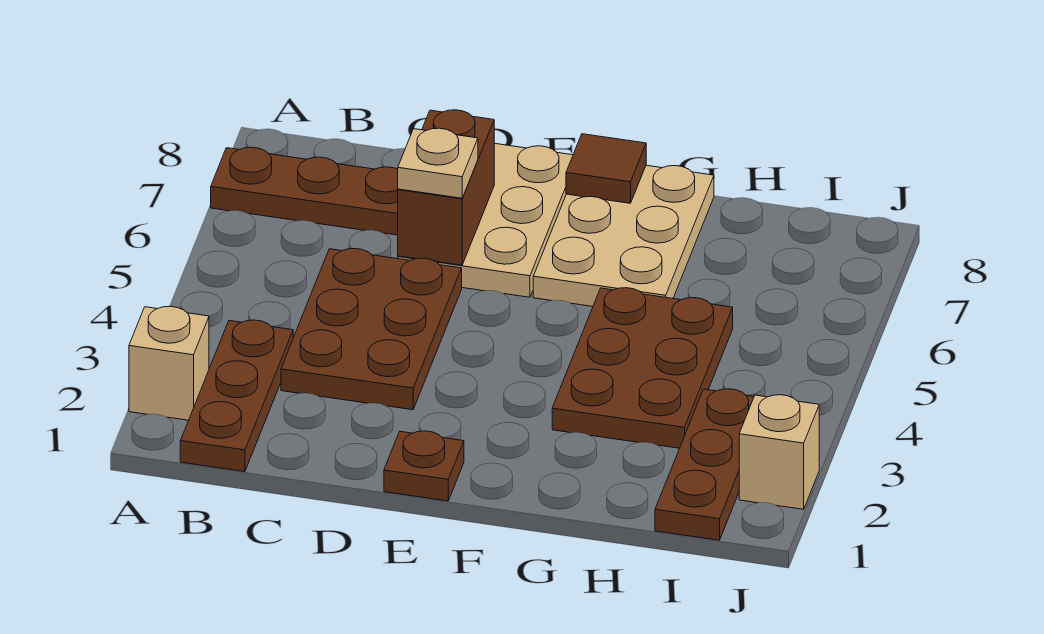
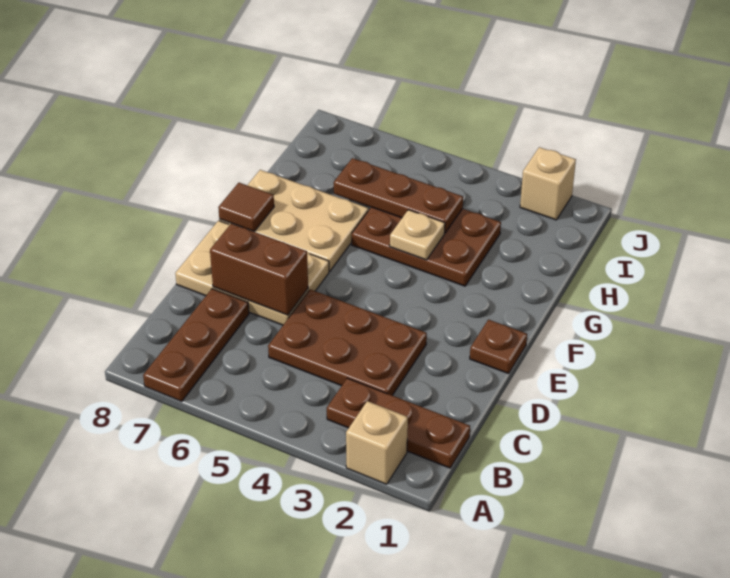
tan plate D6 level 3 -> tan plate G4 level 2
brown plate I1:I3 level 1 -> brown plate H4:H6 level 2

